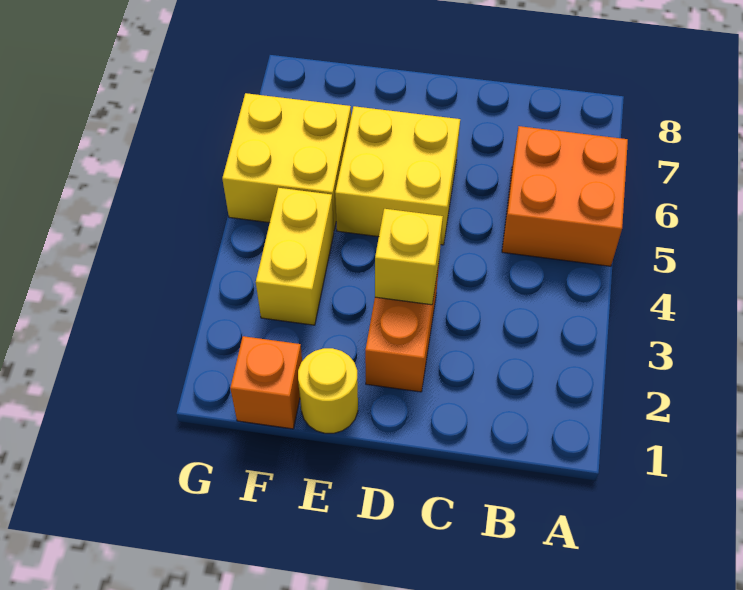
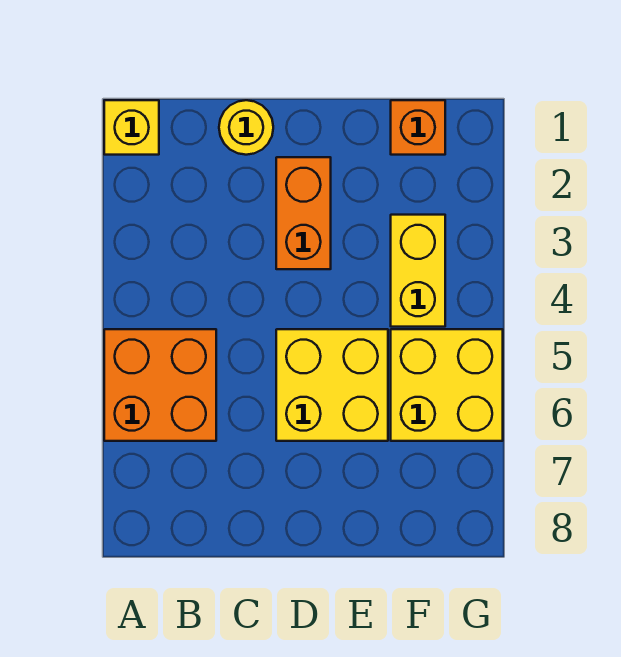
yellow brick D3 level 2 -> yellow brick A1 level 1
yellow round brick E1 level 1 -> yellow round brick C1 level 1

